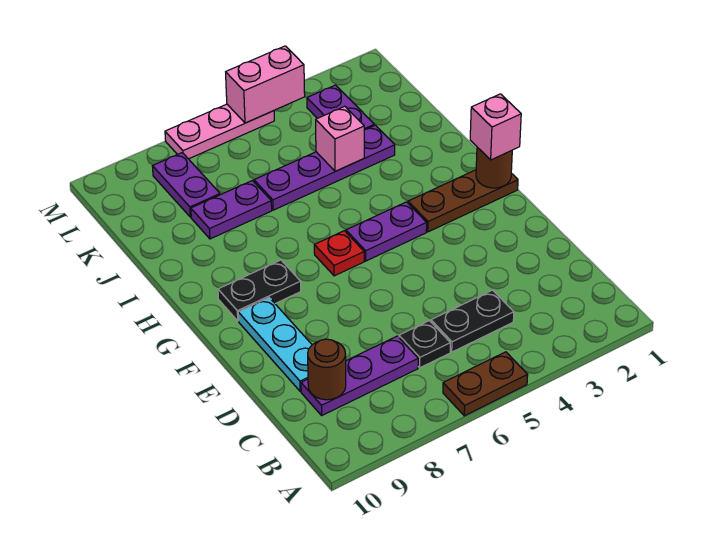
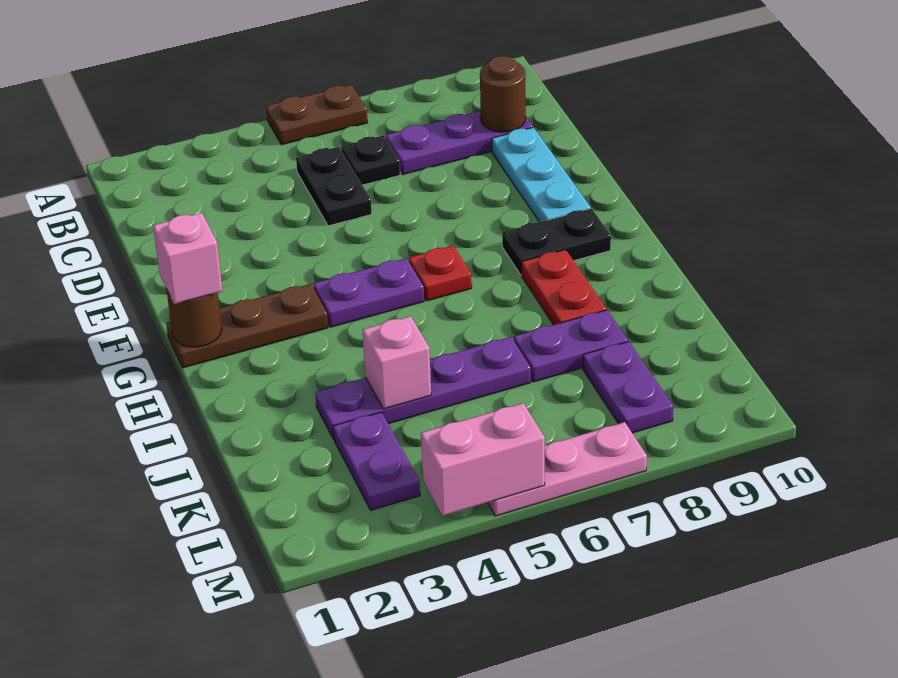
black plate C4:C5 level 1 -> black plate C5:D5 level 1
none -> red plate H8:I8 level 1

